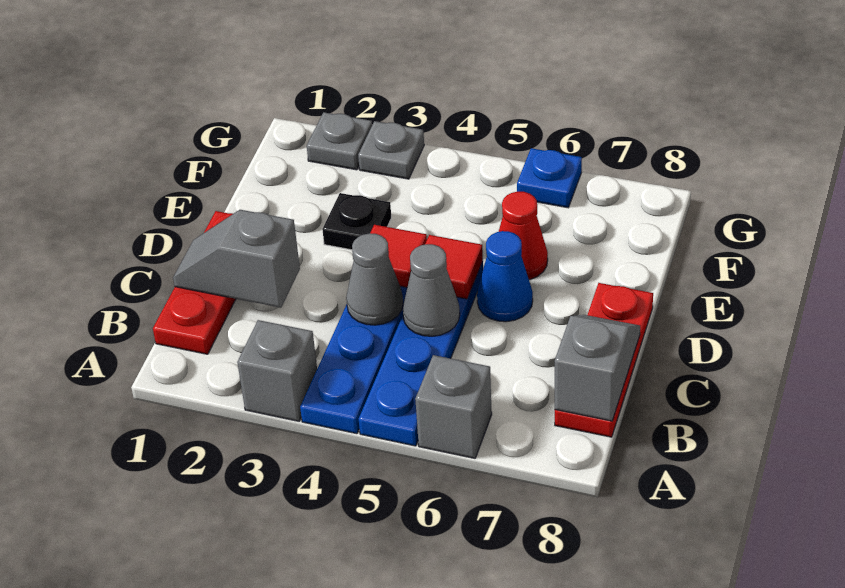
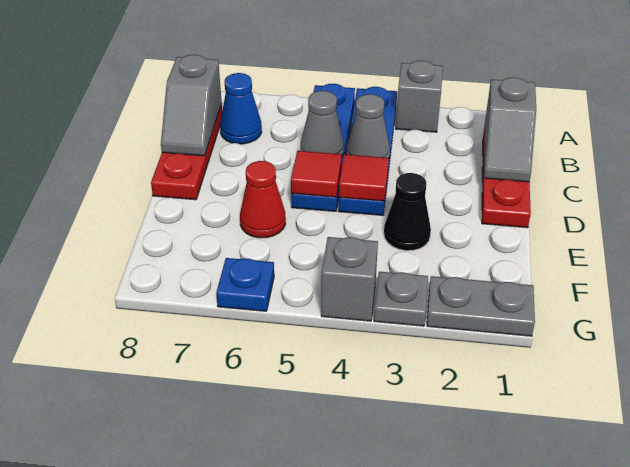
grey brick A6 level 1 -> grey brick G4 level 1
grey slope C1:C2 level 2 top 2 -> grey slope B1:C1 level 2 top B
blue cone D6 level 1 -> blue cone B7 level 1
black plate E3 level 1 -> black cone E3 level 1
grey plate G2 level 1 -> grey plate G1:G2 level 1

